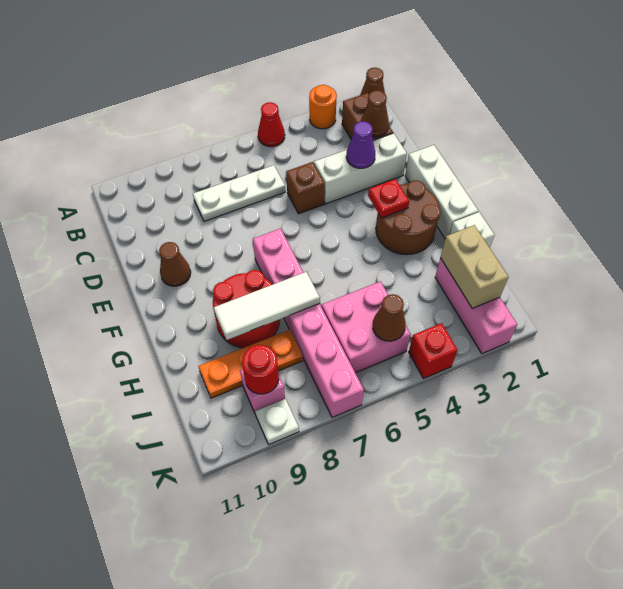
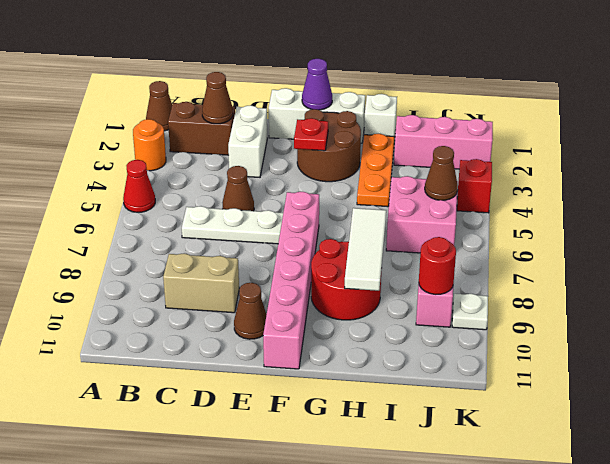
white plate C6:C8 level 1 -> white plate C6:E6 level 1
white brick D2:D4 level 1 -> white brick D2:D3 level 1
purple cone D3 level 2 -> purple cone F1 level 2
brown brick D5 level 1 -> brown cone D5 level 1
pink brick F7:K7 level 1 -> pink brick F6:F11 level 1
tan brick I2:J2 level 2 -> tan brick C9:D9 level 1
orange plate I8:I10 level 1 -> orange plate H2:H4 level 1

